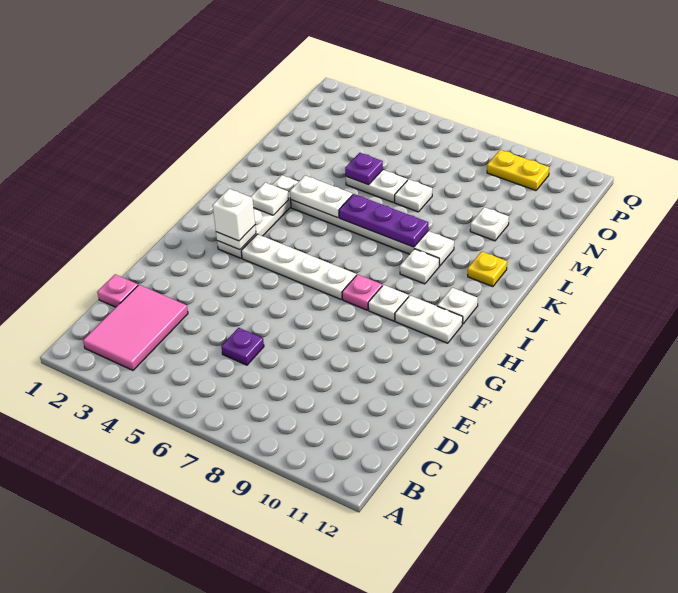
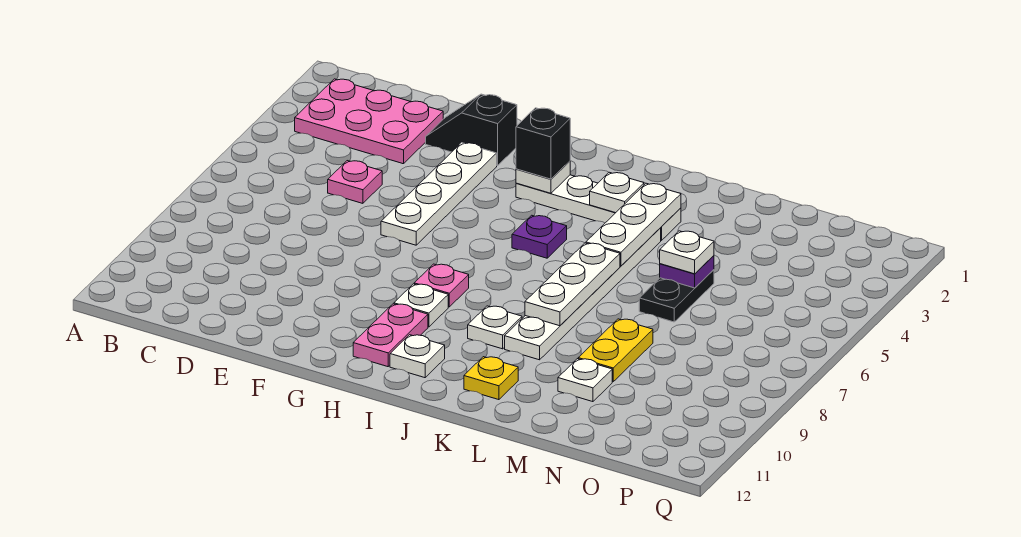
pink tile B2:D3 level 1 -> pink plate B2:D3 level 1
pink plate D1 level 1 -> pink plate D5 level 1
purple plate D6 level 1 -> purple plate I5 level 1
none -> black slope E2:F2 level 1 top F
white brick H3 level 3 -> black brick H3 level 3
white plate H4:H7 level 1 -> white plate F3:F6 level 1
white plate H10:H11 level 1 -> pink plate H10:H11 level 1
white plate K4:K5 level 2 -> white plate K3:K5 level 2
purple plate K6:K8 level 2 -> white plate K6:K8 level 2
white plate M5:M6 level 1 -> black plate M5:M6 level 1
white plate M7 level 1 -> white plate M5 level 3
yellow plate P9:P10 level 1 -> yellow plate M8:M9 level 1

